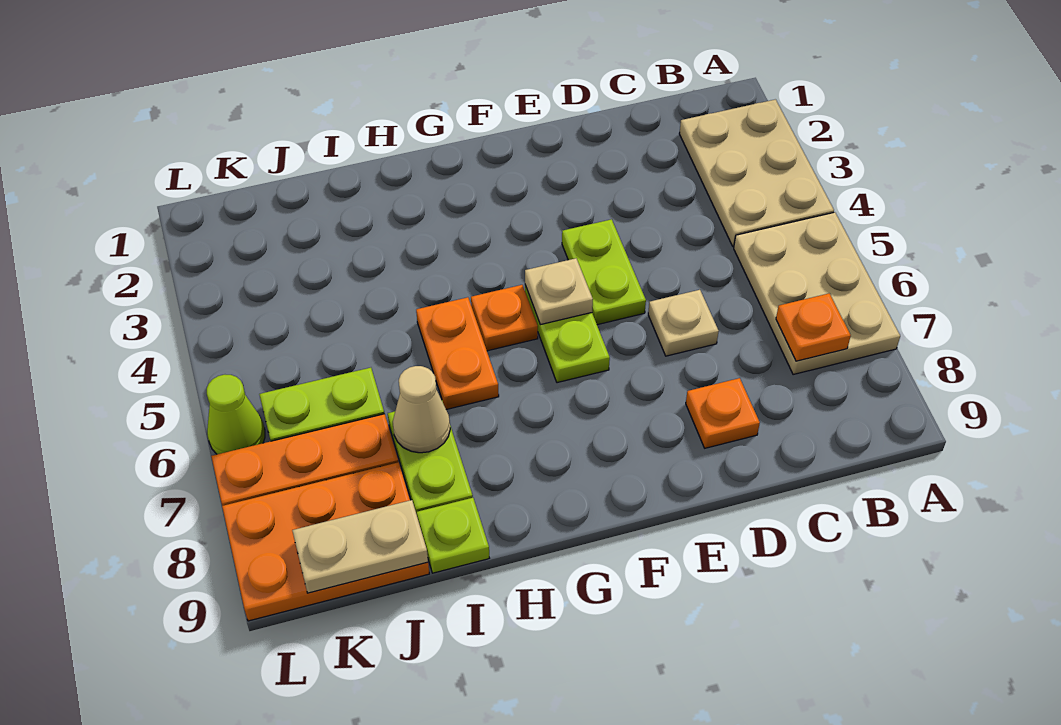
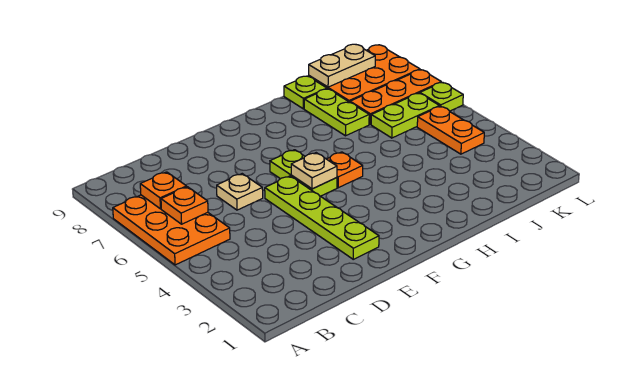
tan plate A2:B4 level 1 -> none
tan plate A5:B7 level 1 -> orange plate A5:B7 level 1
orange plate D8 level 1 -> orange plate B6 level 2
lime plate E4:E5 level 1 -> lime plate E2:E5 level 1
orange plate H5:H6 level 1 -> orange plate K4:K5 level 1
tan cone I7 level 2 -> none
lime cone L6 level 1 -> lime plate L6 level 1

